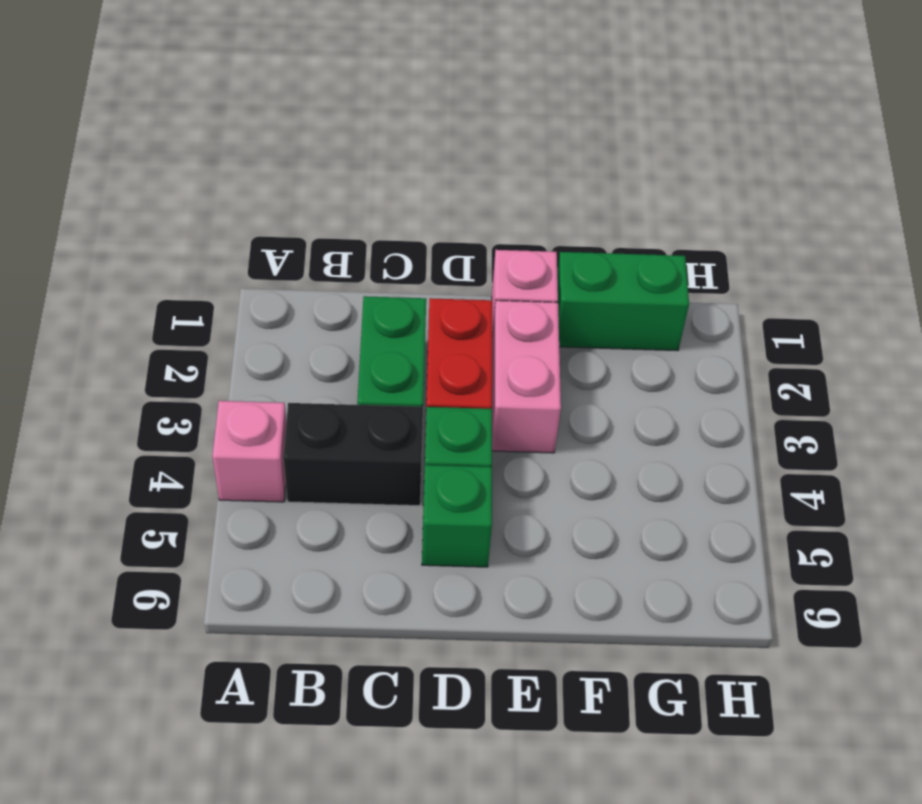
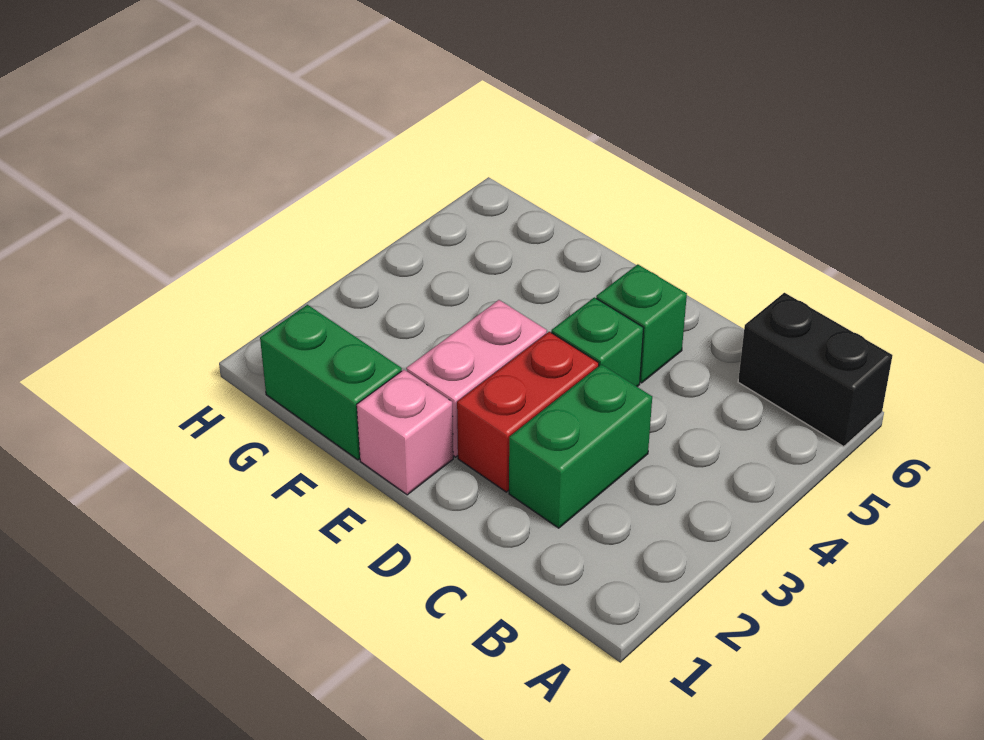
pink brick A4 level 1 -> none
black brick B4:C4 level 1 -> black brick A6:B6 level 1

